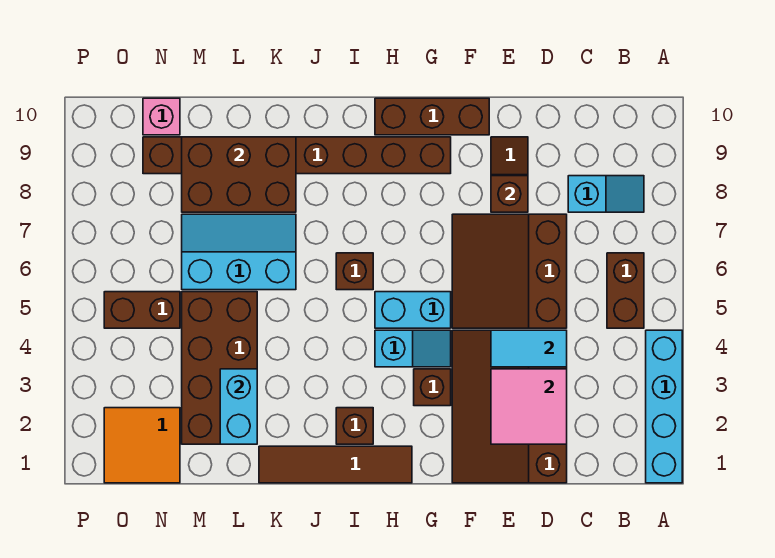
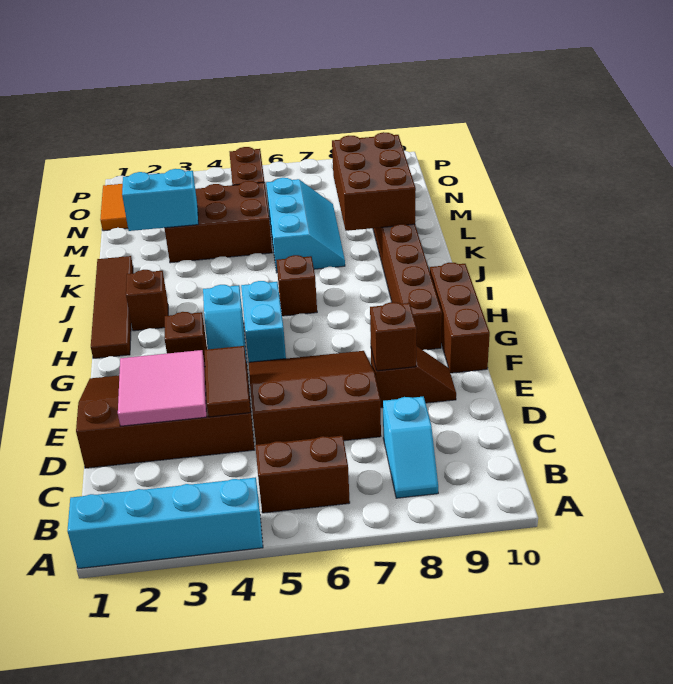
cyan tile D4:E4 level 2 -> brown tile D4:E4 level 2
brown brick L2:M5 level 1 -> brown brick L3:M5 level 1
pink brick N10 level 1 -> none

